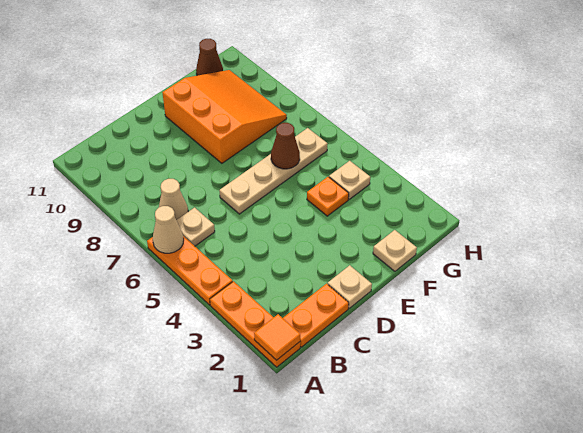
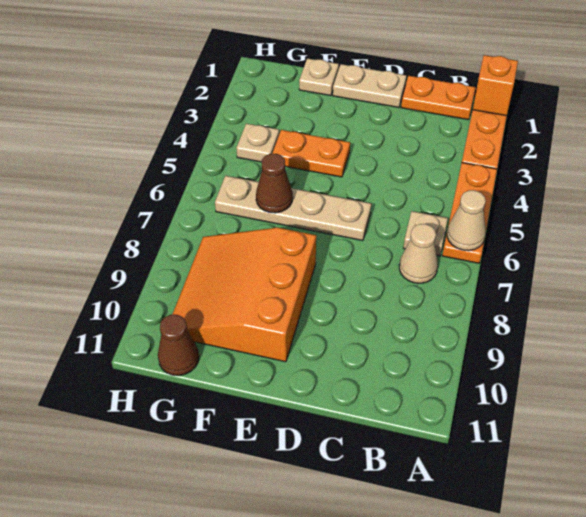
orange tile A1 level 2 -> orange brick A1 level 2
tan plate D1 level 1 -> tan plate D1:E1 level 1
orange plate F4 level 1 -> orange plate E4:F4 level 1

